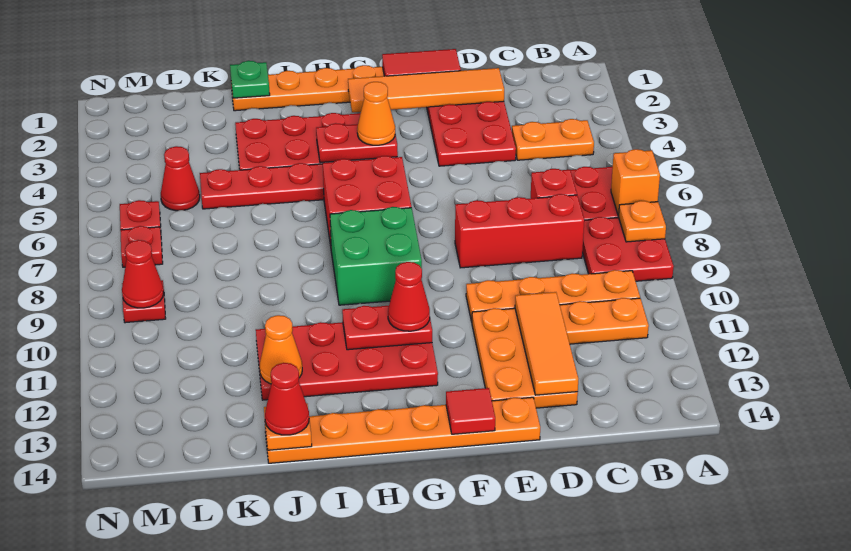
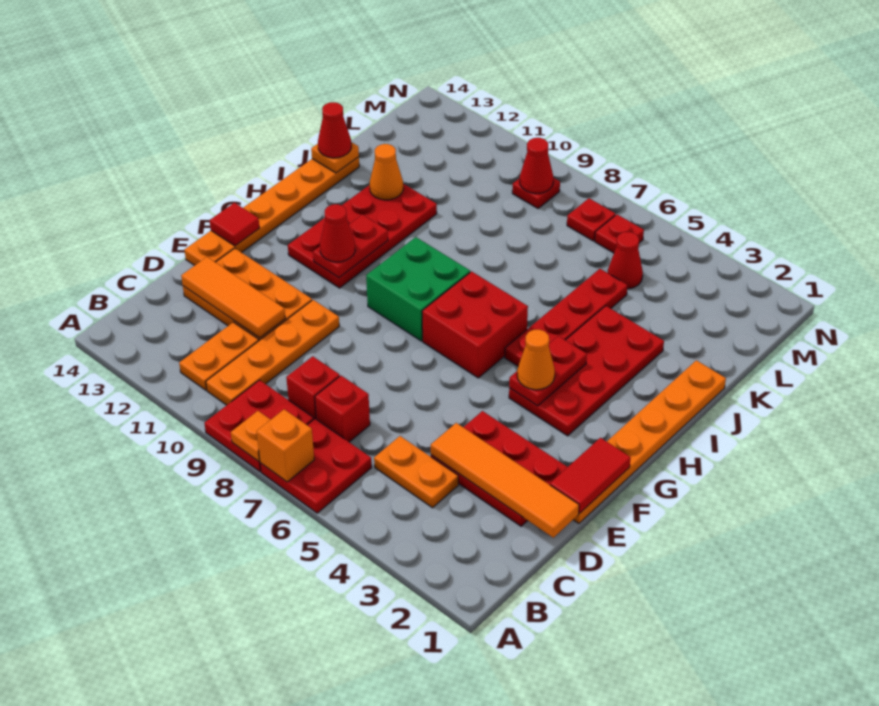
orange plate B4:C4 level 1 -> orange plate C4:C5 level 1
red brick C8:E8 level 1 -> red brick C8 level 1
orange tile D2:G2 level 2 -> orange tile D1:D4 level 2
green plate J1 level 2 -> none

